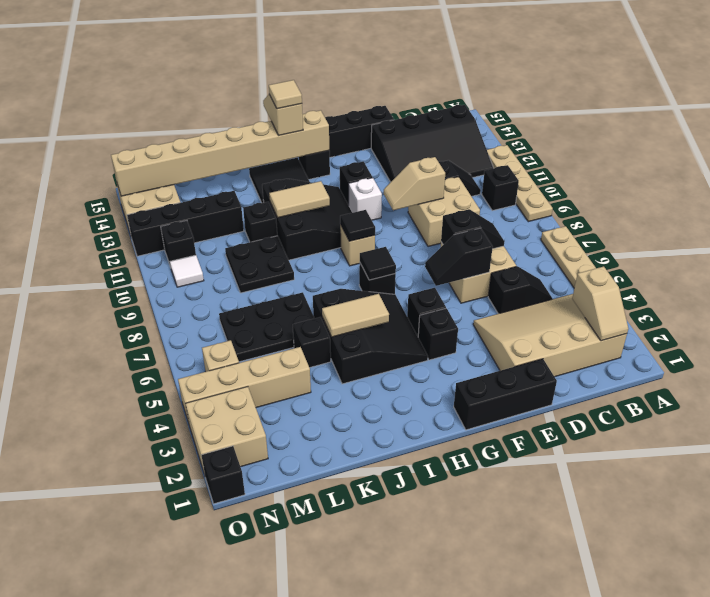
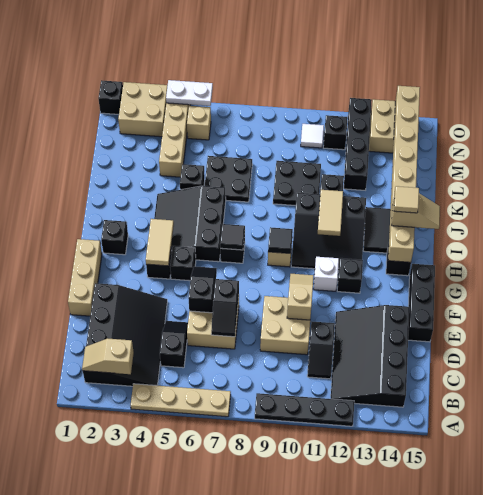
tan plate A9:A12 level 1 -> black plate A9:A12 level 1
tan slope B2:E4 level 1 top 2 -> black slope B2:E4 level 1 top 2
black brick B10 level 1 -> black brick H2 level 1
black slope C5:D5 level 1 top D -> black slope C5:D5 level 1 top C
black brick E1:G1 level 1 -> tan brick E1:G1 level 1
black slope H4:J6 level 1 top J -> black slope H4:J6 level 1 top 6
tan tile I5:J5 level 2 -> tan tile G4:H4 level 2
black plate K6:M7 level 1 -> black plate K6:L7 level 1
none -> white plate O4:O5 level 2

